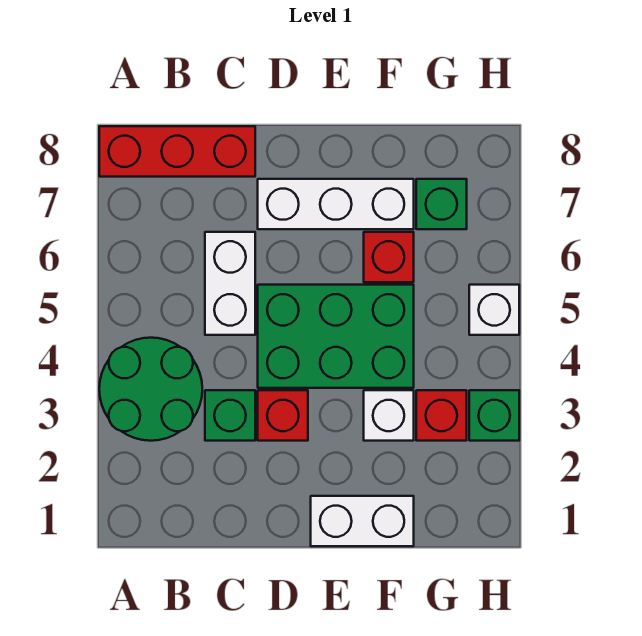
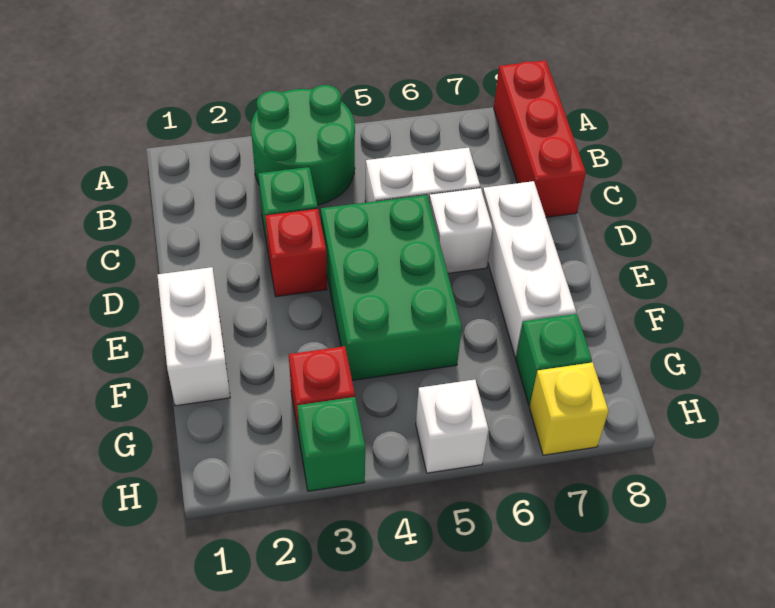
white brick F3 level 1 -> white brick D6 level 1
red brick F6 level 1 -> none
none -> yellow brick H7 level 1

